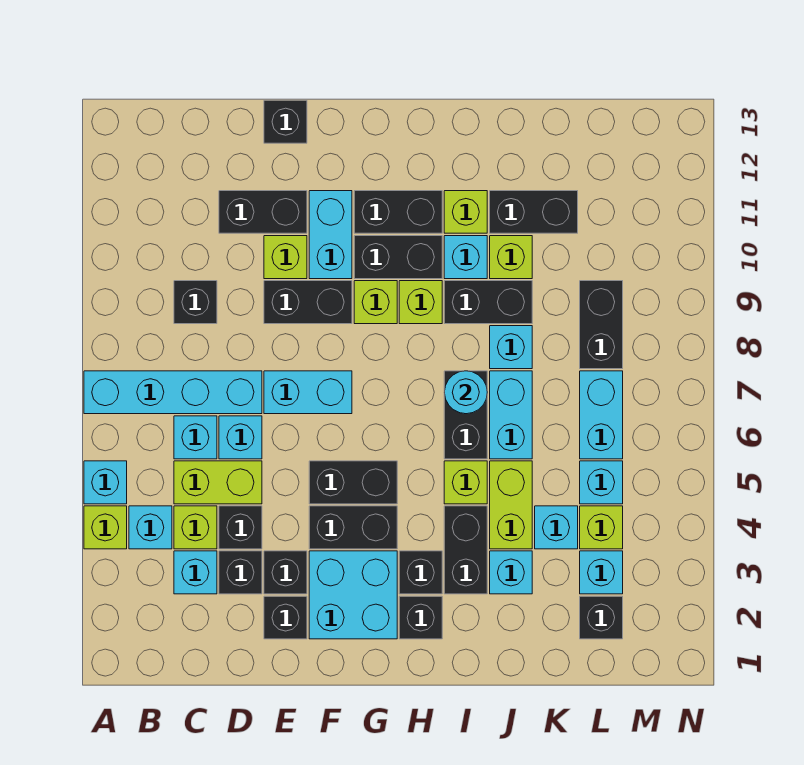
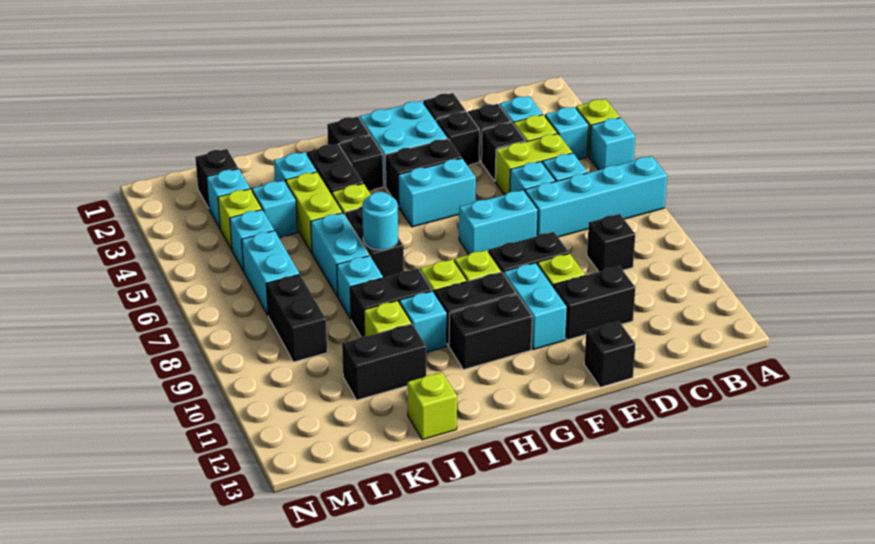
black brick F5:G5 level 1 -> cyan brick F5:G5 level 1
lime brick I11 level 1 -> lime brick J13 level 1

